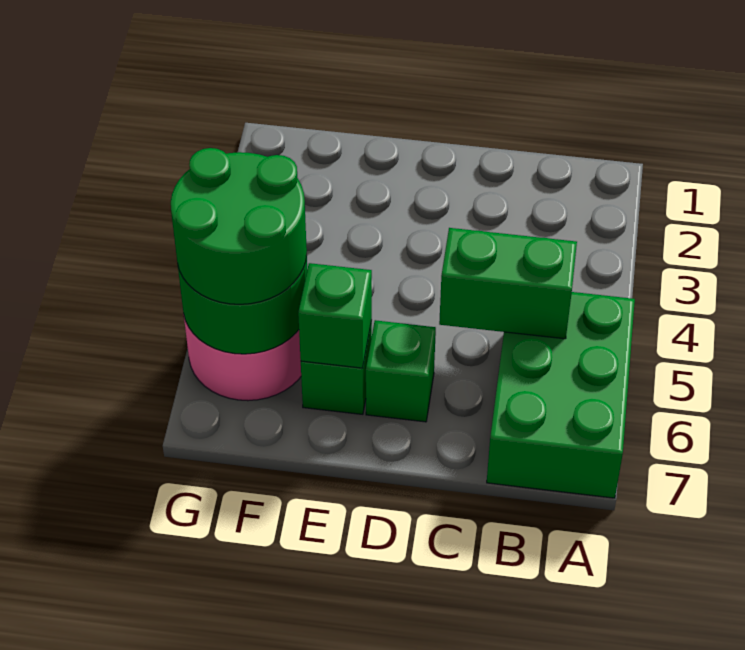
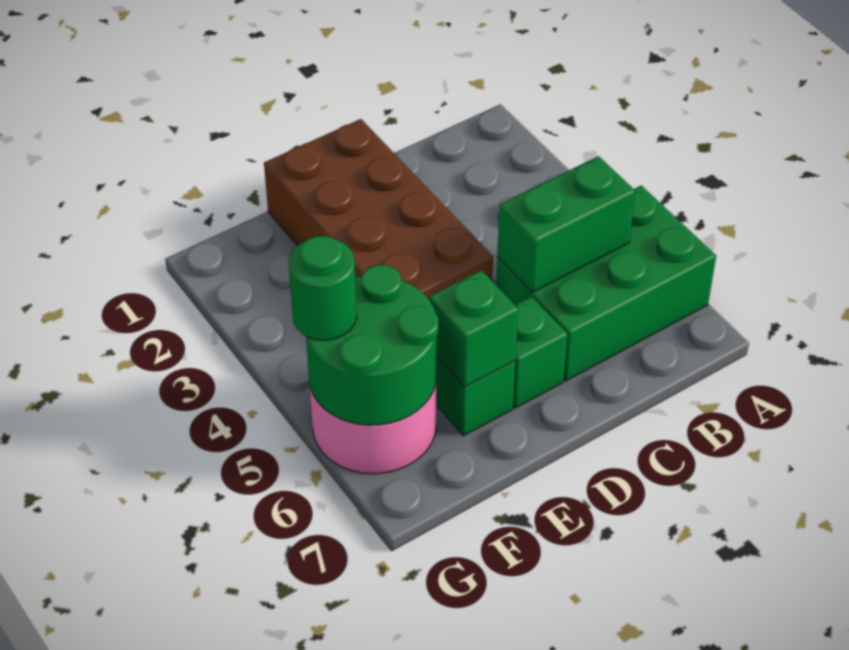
green brick A5:B7 level 1 -> green brick A5:C6 level 1
none -> brown brick D1:E4 level 1
green round brick F5:G6 level 3 -> green round brick G5 level 3

